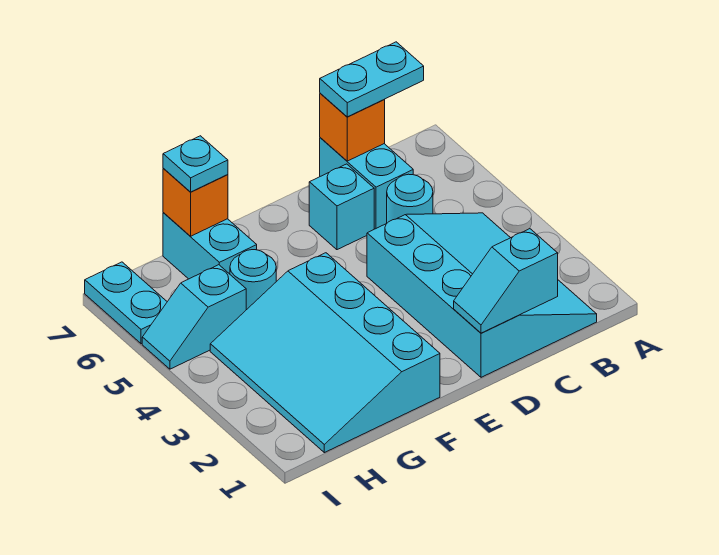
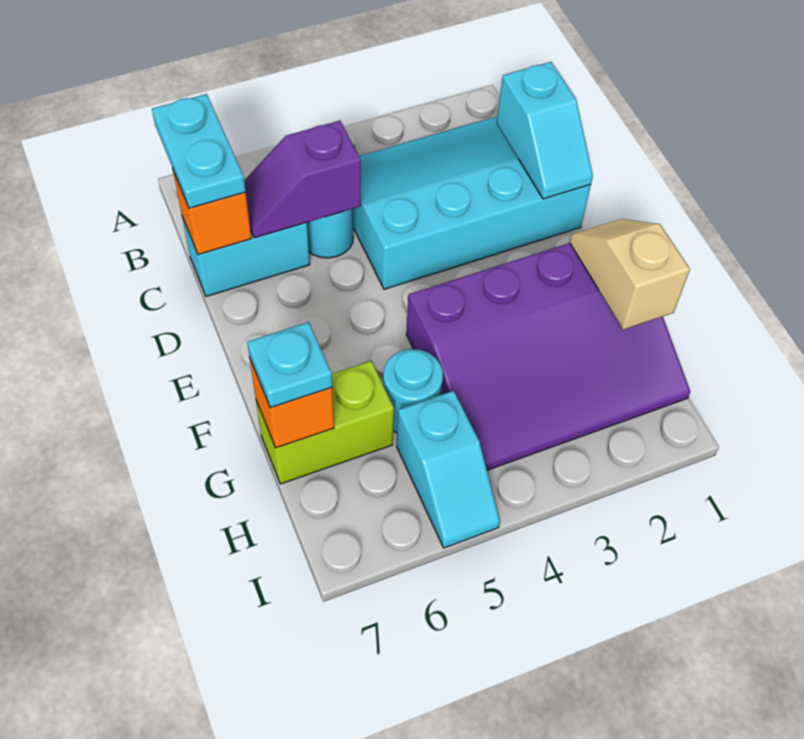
none -> purple slope C5:C6 level 2 top 5
cyan brick D6 level 1 -> none
cyan slope F1:H4 level 1 top F -> purple slope F1:H4 level 1 top F
none -> tan slope F1:G1 level 2 top G
cyan brick G6:G7 level 1 -> lime brick G6:G7 level 1
cyan plate I6:I7 level 1 -> none

